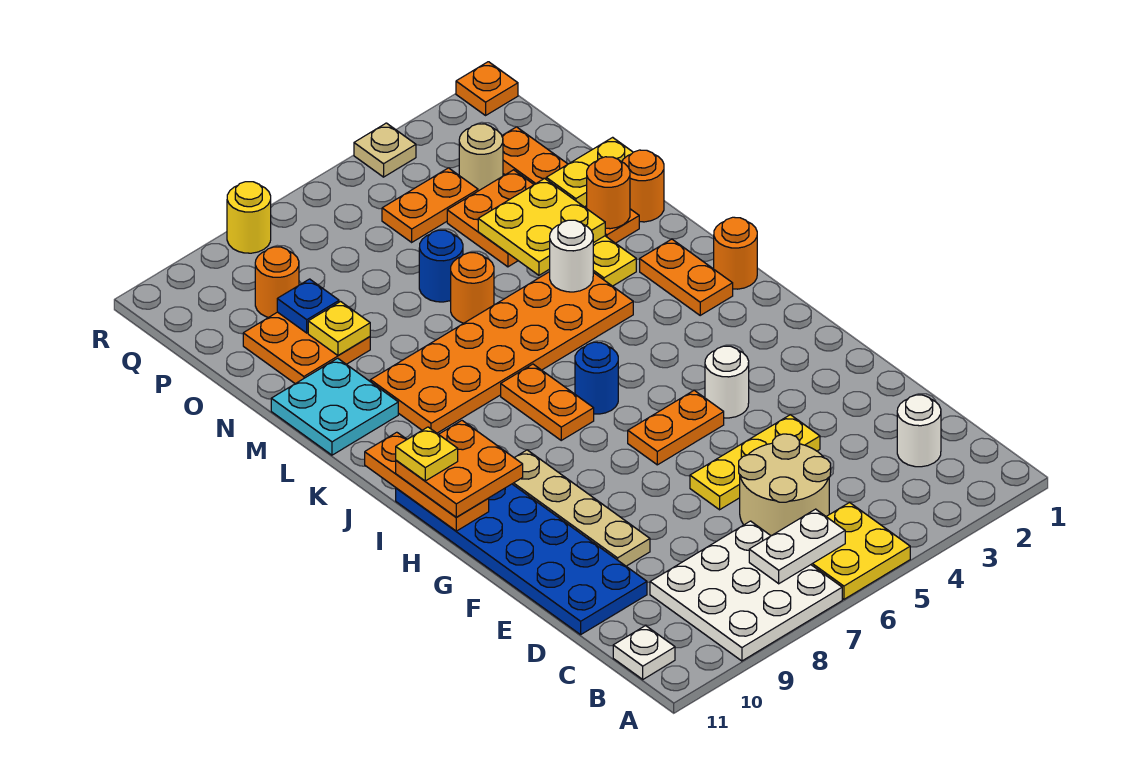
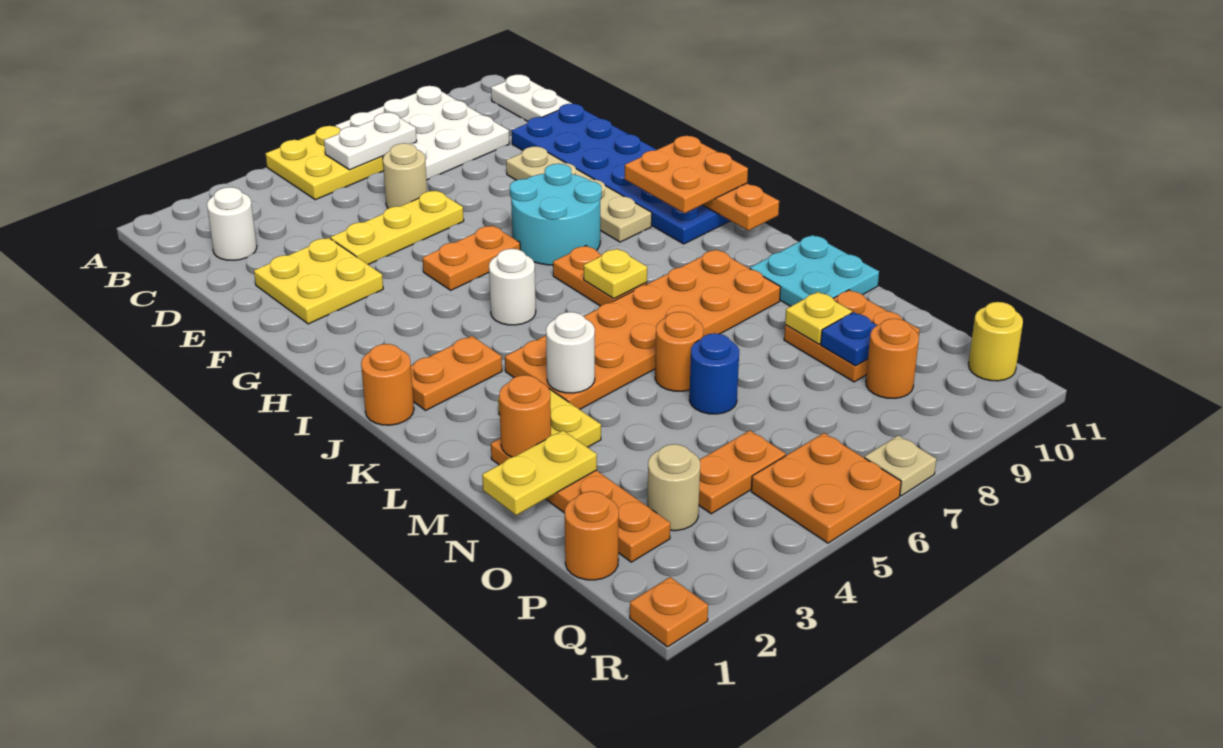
white plate B11 level 1 -> white plate B11:C11 level 1
tan round brick C5:D6 level 1 -> tan round brick D6 level 1
white round brick G4 level 1 -> white round brick I5 level 1
none -> cyan round brick G7:H8 level 1
blue round brick I6 level 1 -> none
yellow plate I11 level 4 -> yellow plate J7 level 2
orange plate J2:K2 level 1 -> orange plate J2:J3 level 1
orange round brick M1 level 1 -> orange round brick P1 level 1
yellow plate M3:N4 level 2 -> yellow plate E2:F3 level 1
orange plate N3:O4 level 1 -> orange plate Q5:R6 level 1
tan plate R4 level 1 -> tan plate R7 level 1
yellow round brick R8 level 1 -> yellow round brick Q11 level 1

